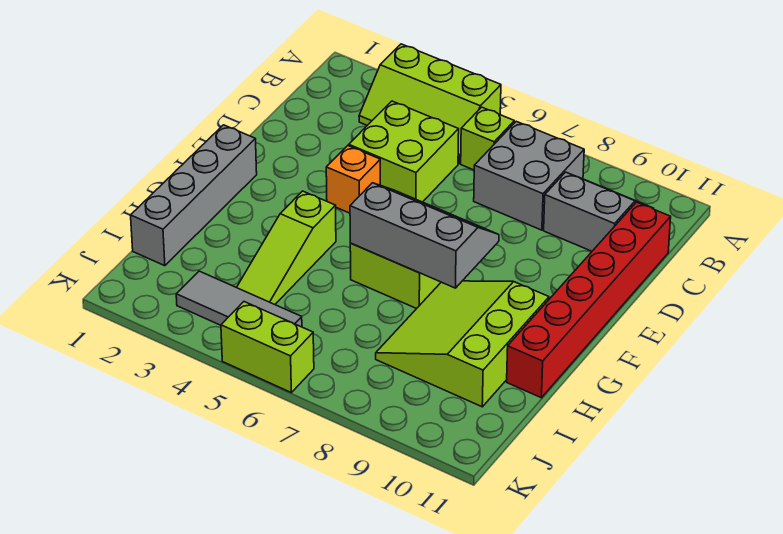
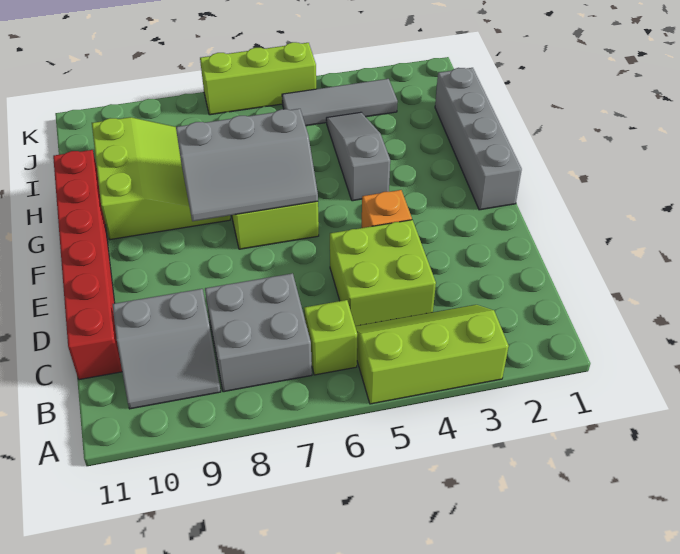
lime slope G4:I4 level 1 top G -> grey slope G4:I4 level 1 top G
lime brick K5:K6 level 1 -> lime brick K5:K7 level 1

